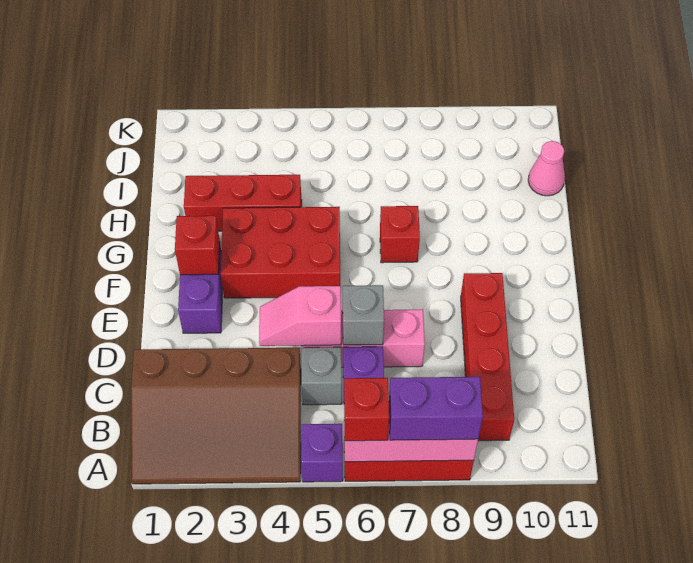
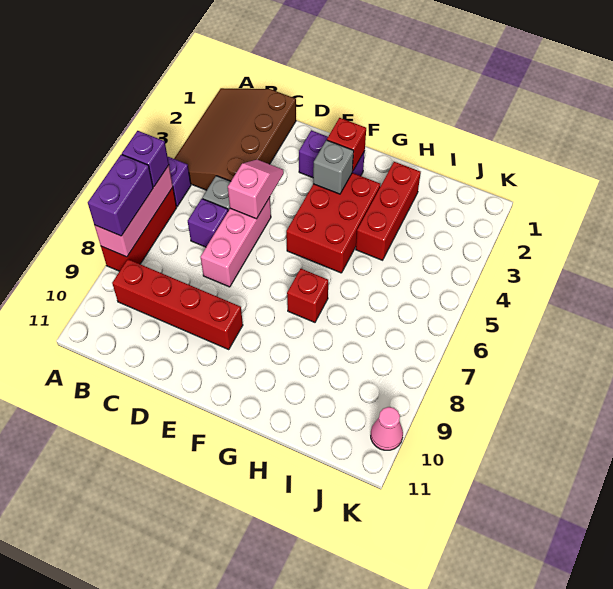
red brick A6 level 3 -> purple brick A6 level 3
grey brick D6 level 2 -> grey brick F3 level 2
pink cone I11 level 1 -> pink cone K10 level 1

